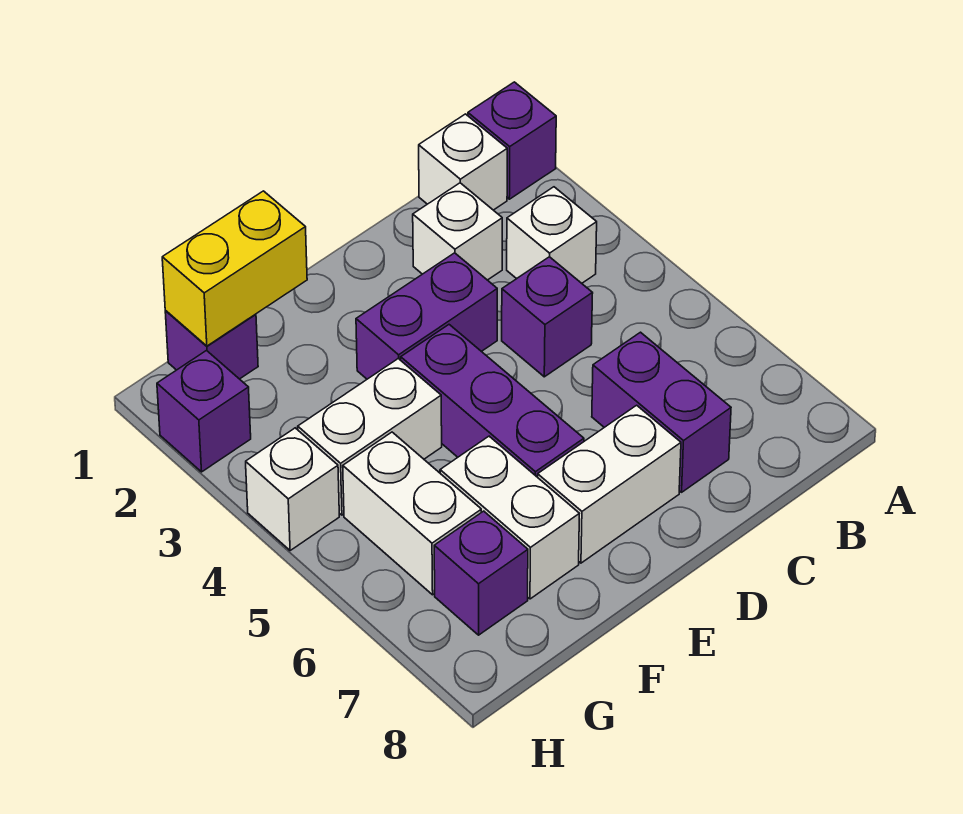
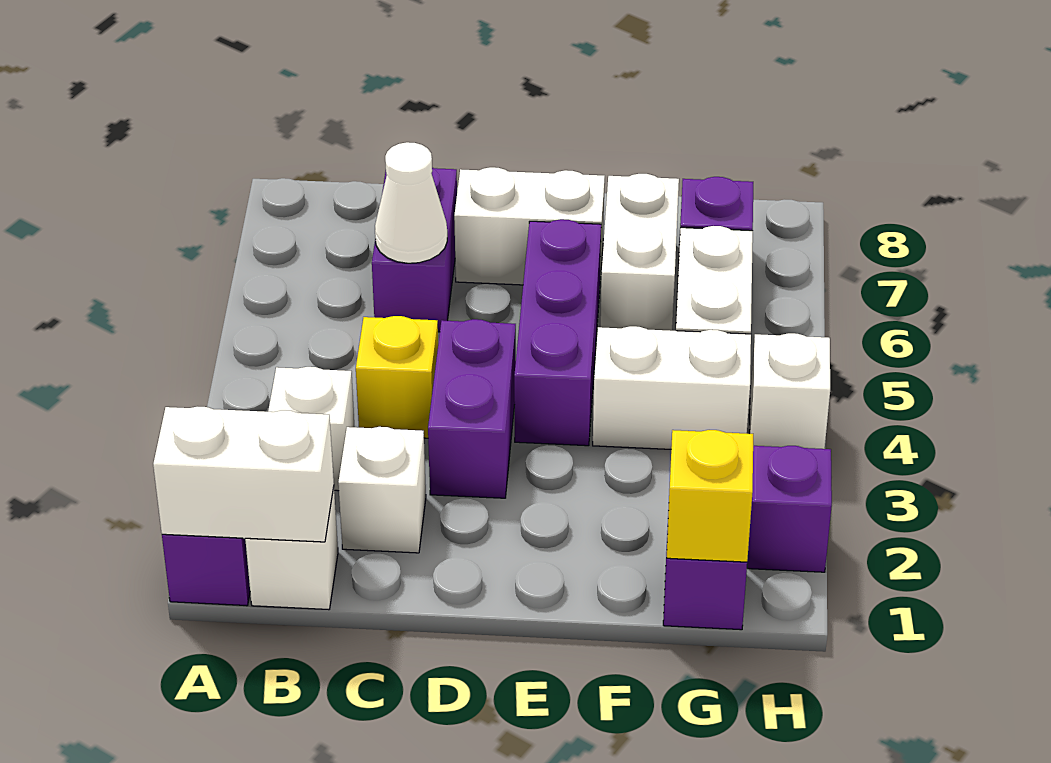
none -> white brick A1:B1 level 2
purple brick C4 level 1 -> yellow brick C4 level 1
none -> white cone C6 level 2
purple brick D3:E3 level 1 -> purple brick D3:D4 level 1
yellow brick F1:G1 level 2 -> yellow brick G1 level 2

